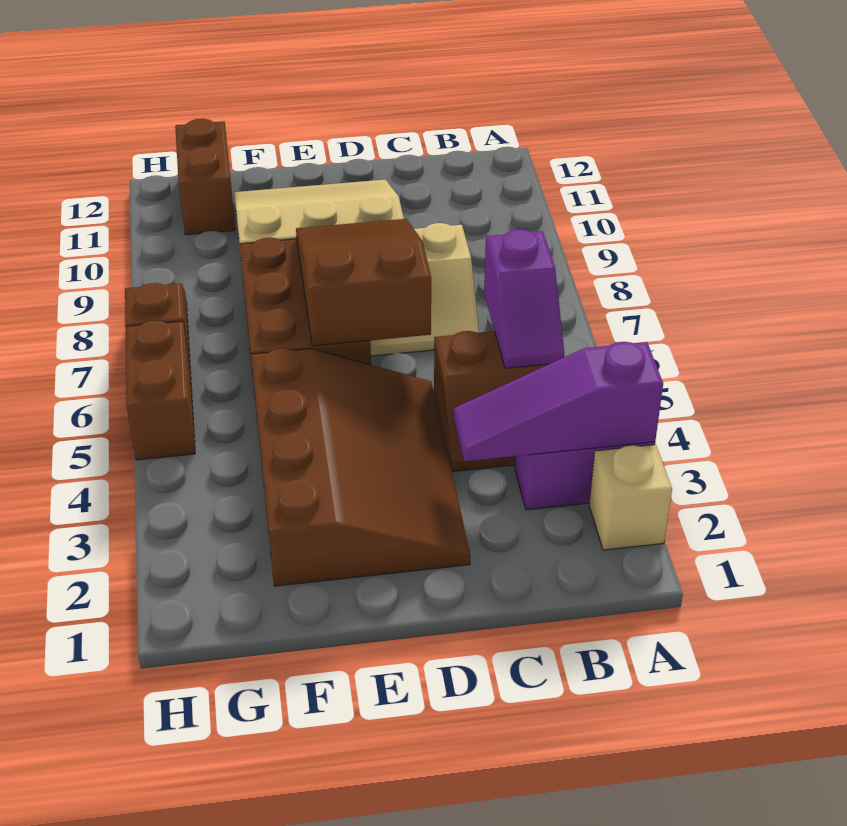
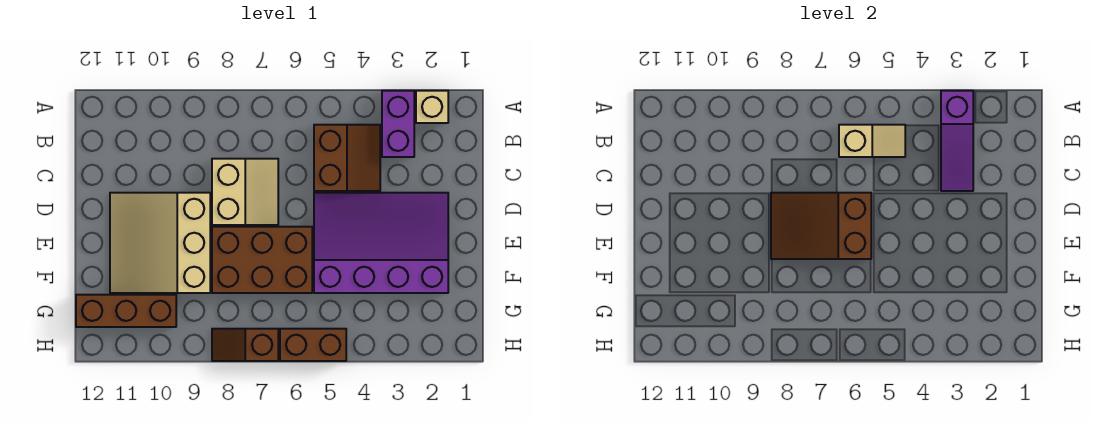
purple slope B5:B6 level 2 top 6 -> tan slope B5:B6 level 2 top 6
brown slope D2:F5 level 1 top F -> purple slope D2:F5 level 1 top F
brown brick G11:G12 level 1 -> brown brick G10:G12 level 1

